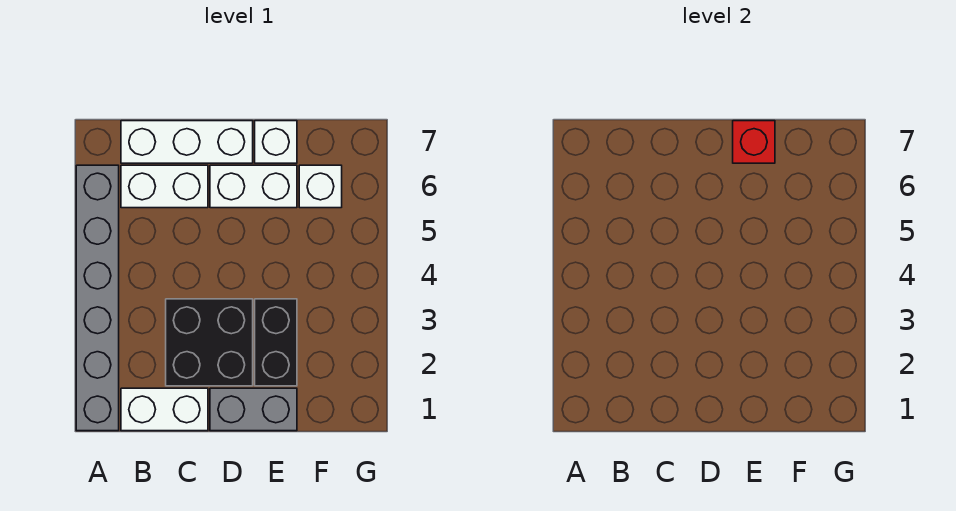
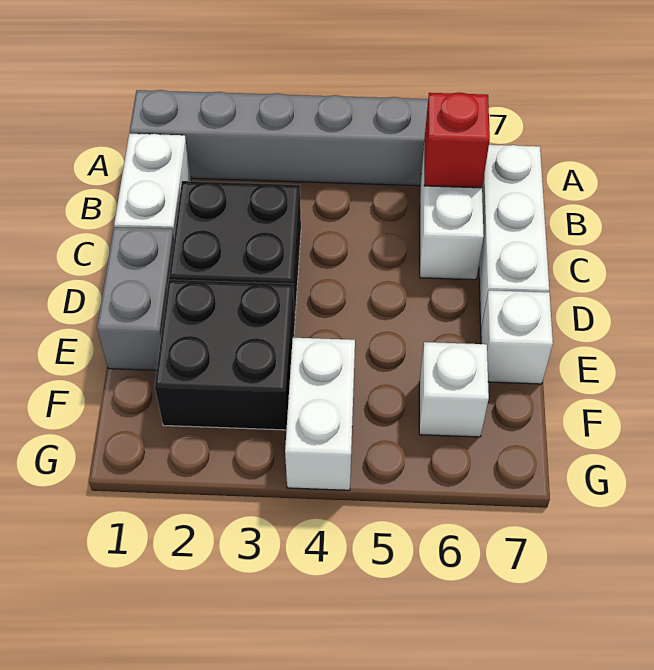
white brick D6:E6 level 1 -> white brick F4:G4 level 1
black brick E2:E3 level 1 -> black brick E2:F3 level 1
red brick E7 level 2 -> red brick B6 level 2

